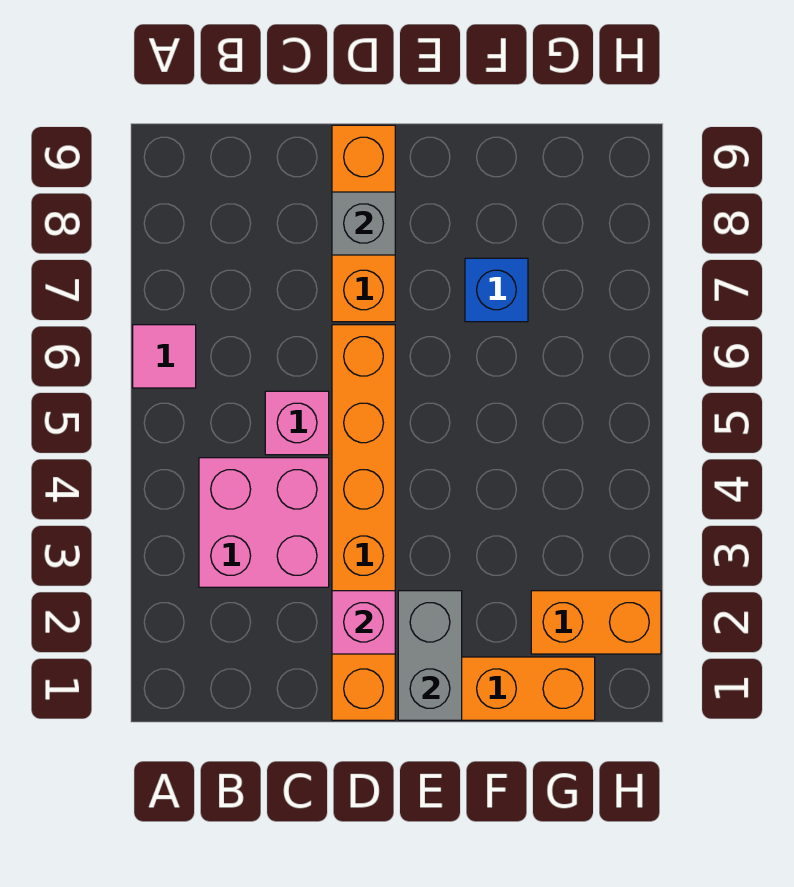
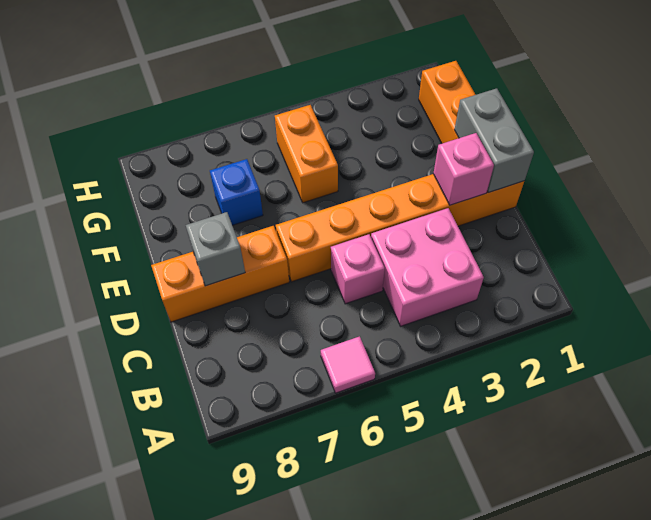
grey brick E1:E2 level 2 -> grey brick D1:E1 level 2
orange brick G2:H2 level 1 -> orange brick F5:G5 level 1

